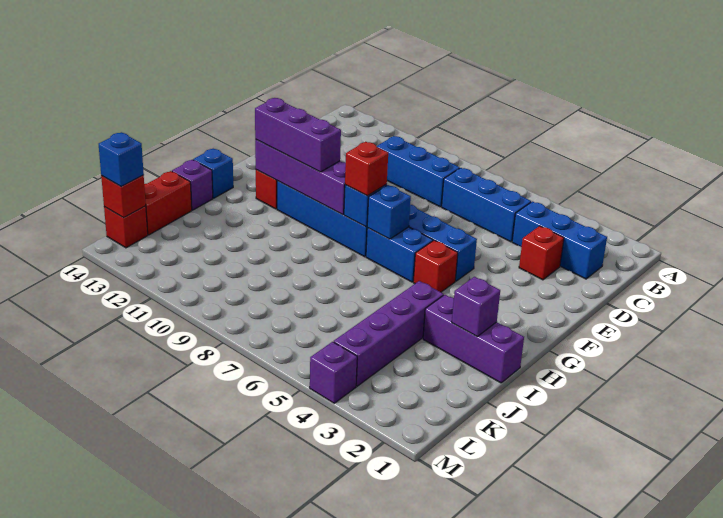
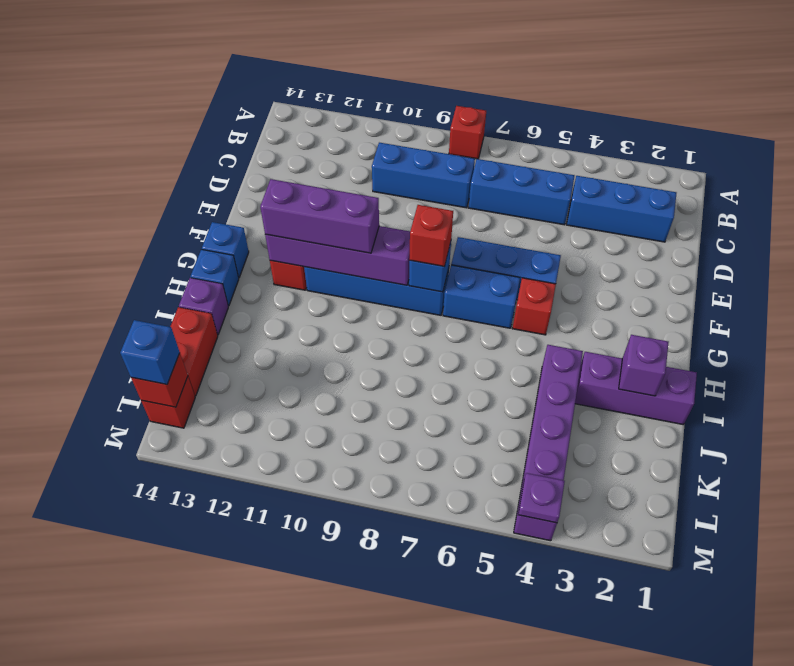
red brick D3 level 1 -> red brick A8 level 1
blue brick G7 level 2 -> blue brick G14 level 1
none -> purple plate M4 level 2

